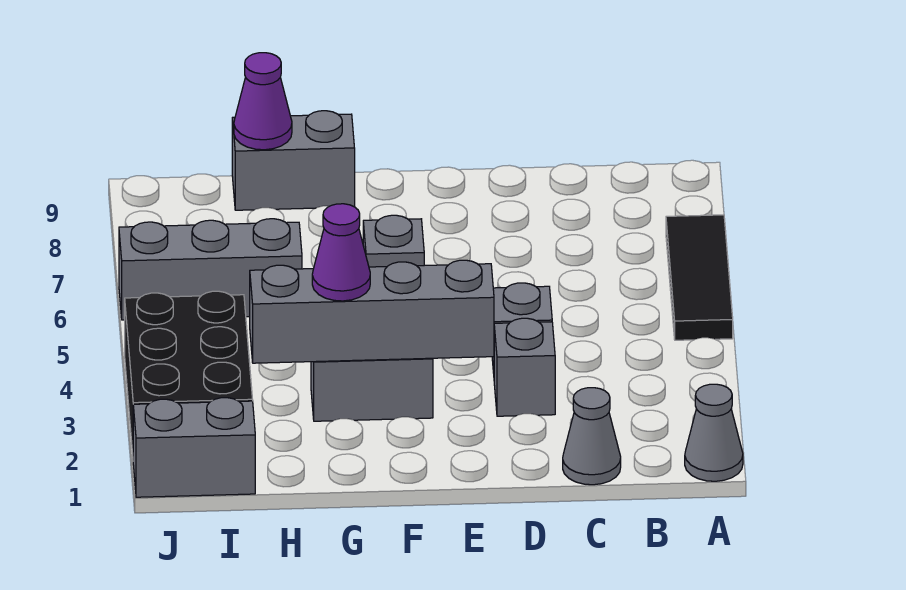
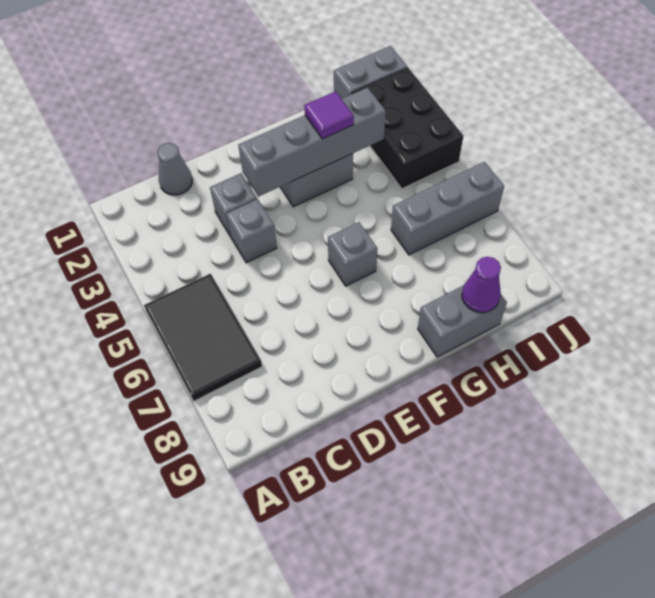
grey cone A1 level 1 -> none
black tile A5:A7 level 1 -> black tile A5:B7 level 1
purple cone G3 level 3 -> purple tile G3 level 3

